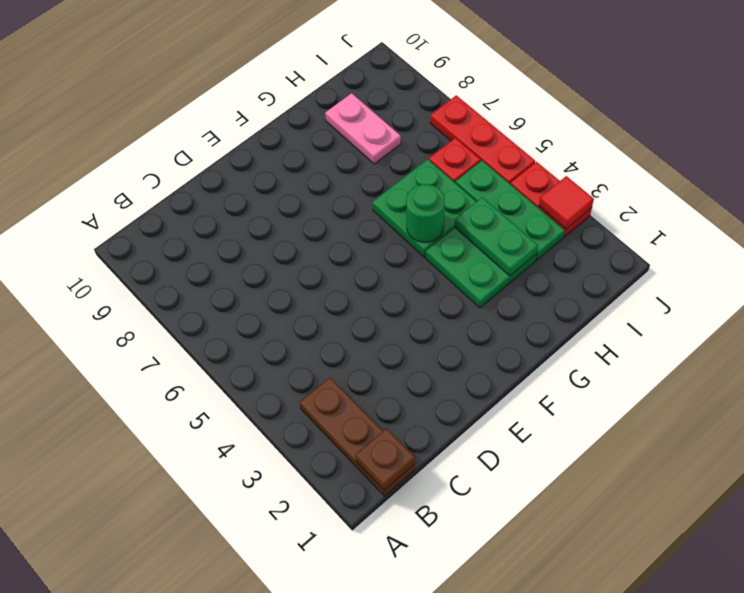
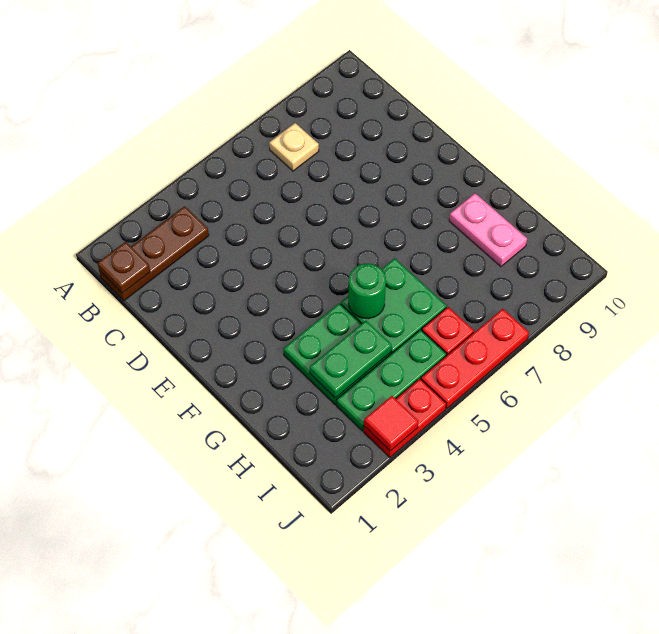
none -> tan plate B7 level 1
pink plate H8:H9 level 1 -> pink plate G9:H9 level 1

